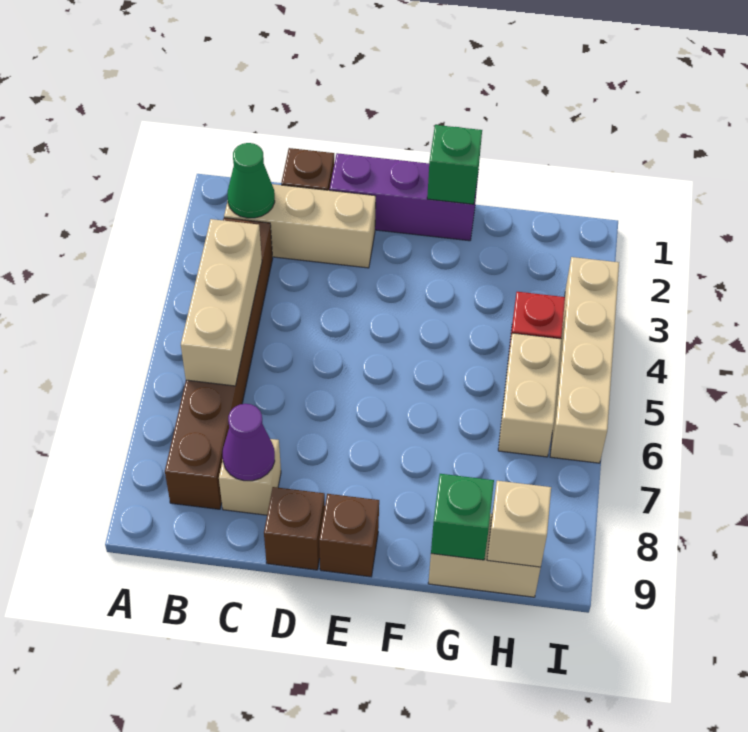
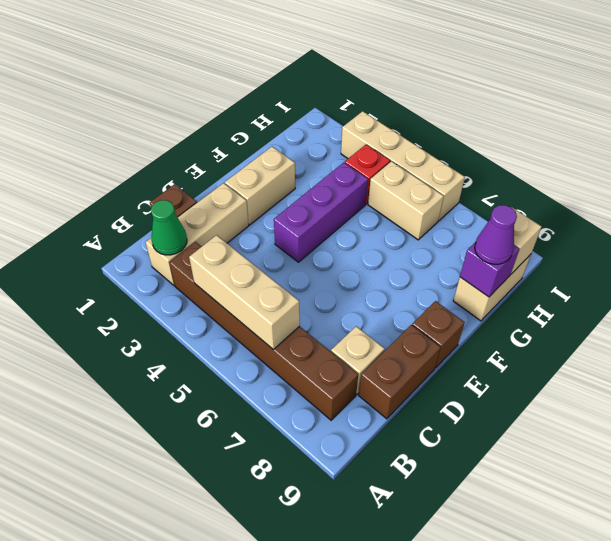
purple cone C8 level 2 -> purple cone G9 level 3
purple brick D1:F1 level 1 -> purple brick E4:G4 level 1
brown brick D9 level 1 -> brown brick C9:D9 level 1
none -> tan brick E2:F2 level 1
green brick F1 level 2 -> none
green brick G9 level 2 -> purple brick G9 level 2

